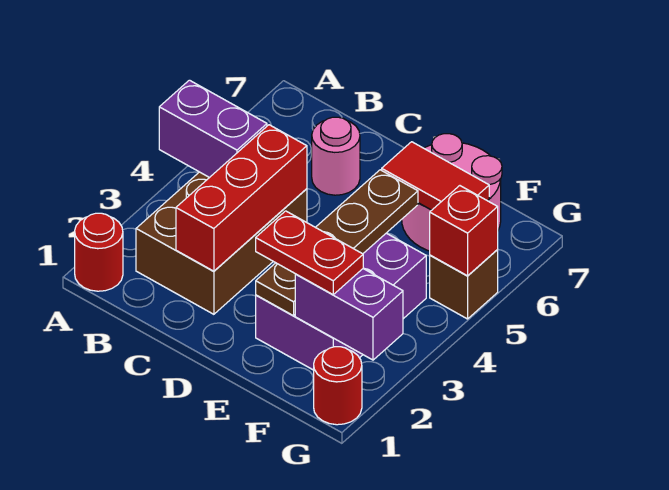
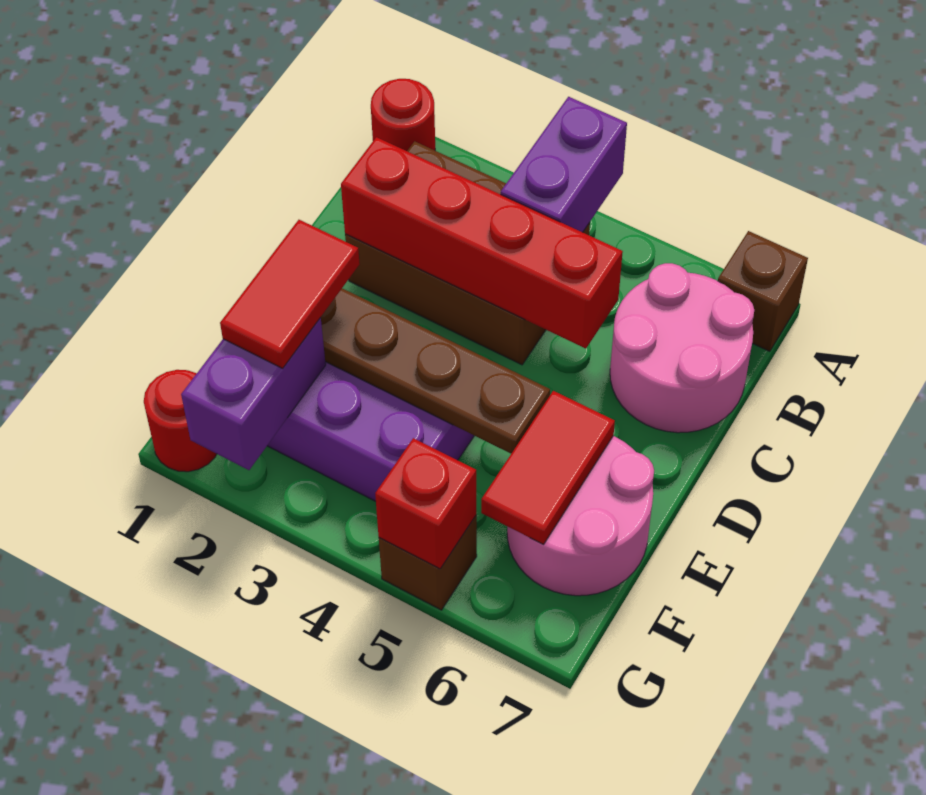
none -> brown brick A7 level 1
red brick C2:C4 level 2 -> red brick C2:C5 level 2
pink round brick C6 level 1 -> pink round brick B6:C7 level 1
red plate E2:F2 level 3 -> red tile E2:F2 level 3

